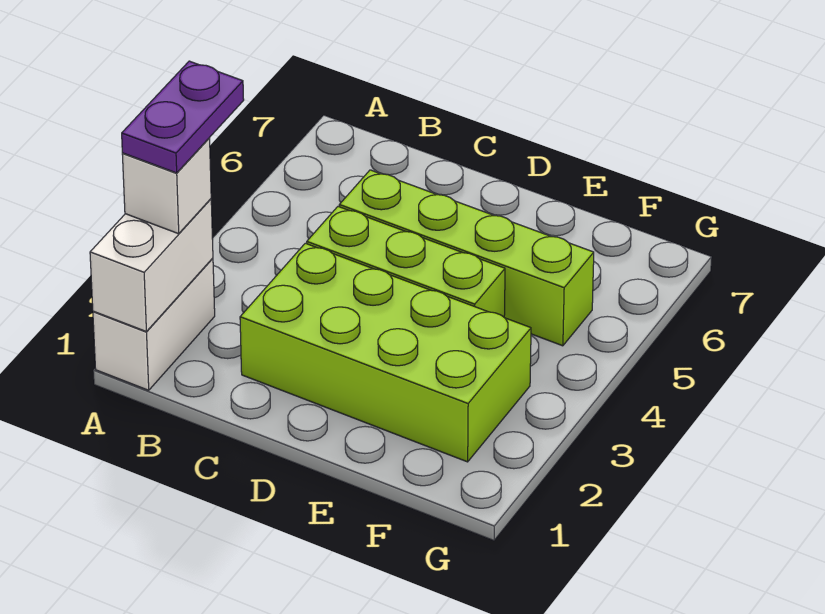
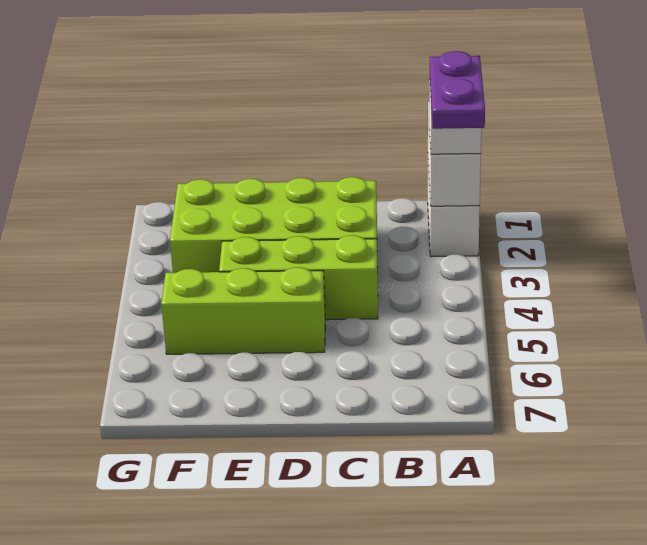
lime brick C5:F5 level 1 -> lime brick D5:F5 level 1

